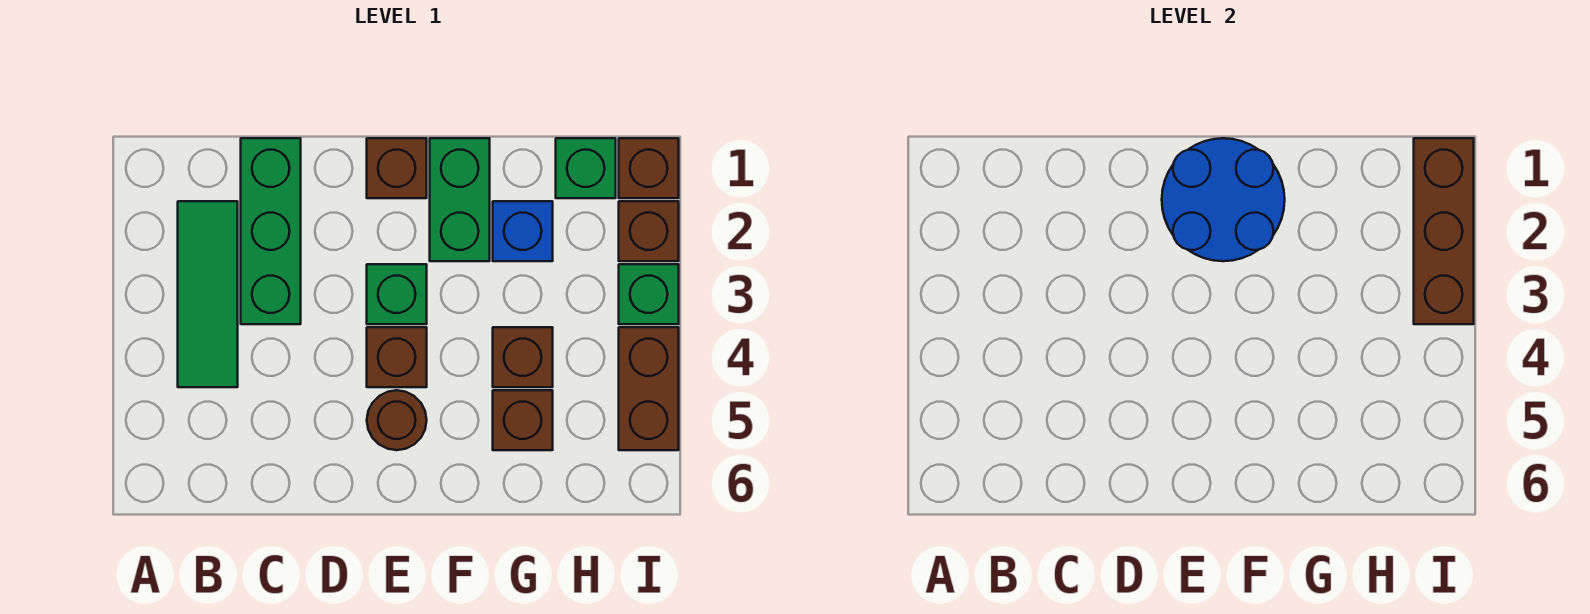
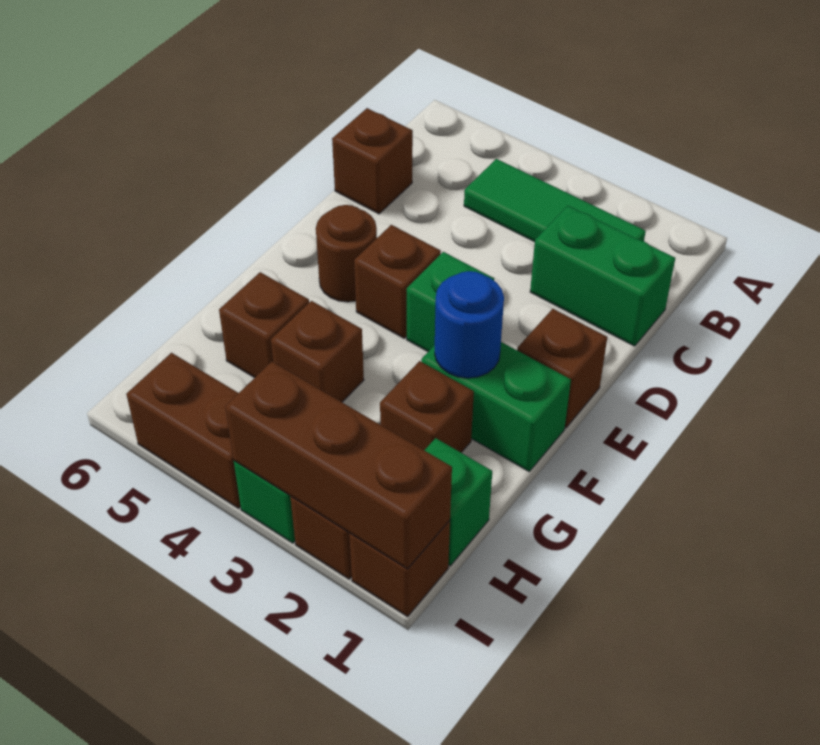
green brick C1:C3 level 1 -> green brick C1:C2 level 1
none -> brown brick C6 level 1
blue round brick E1:F2 level 2 -> blue round brick F2 level 2
blue brick G2 level 1 -> brown brick G2 level 1

